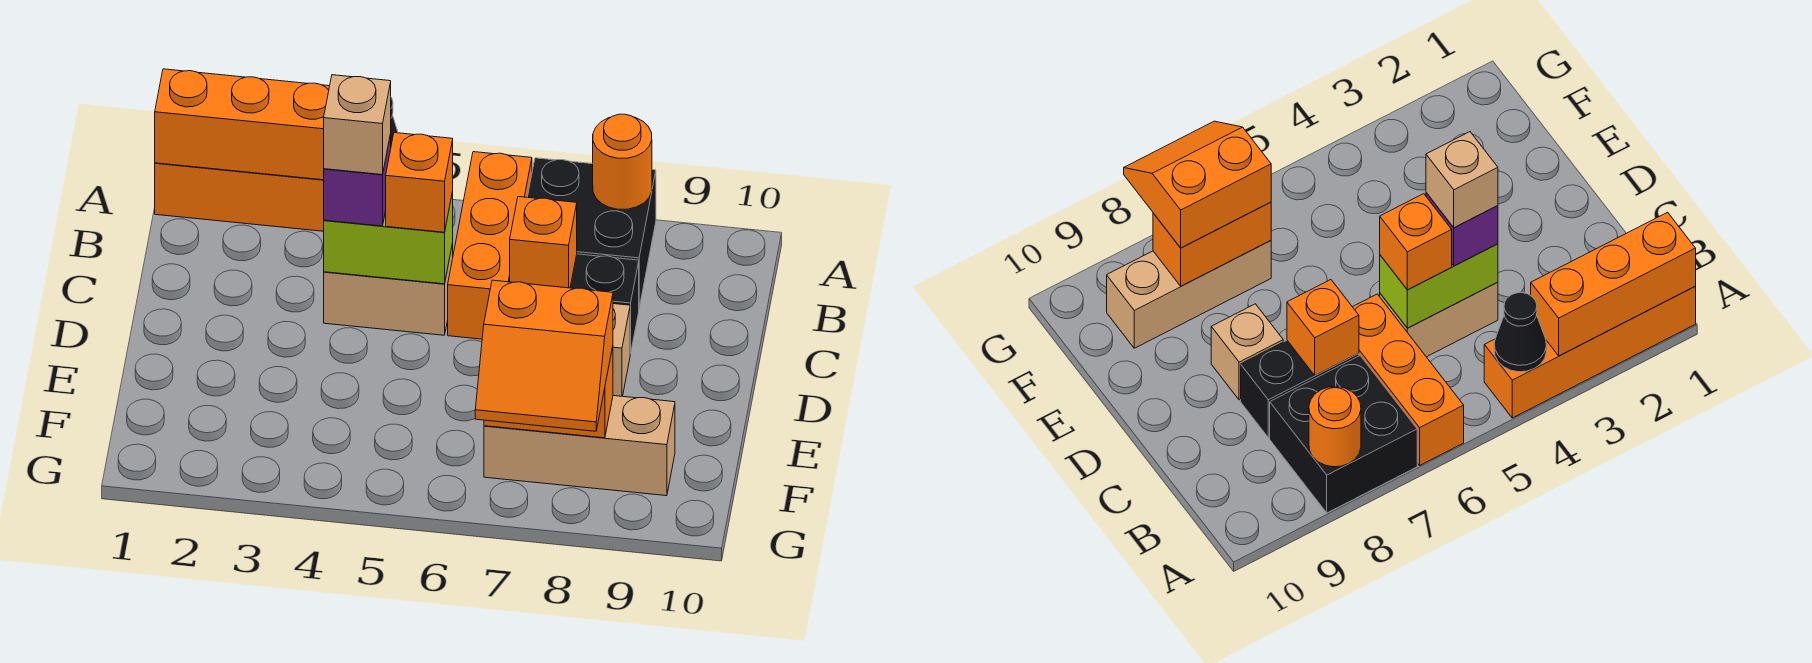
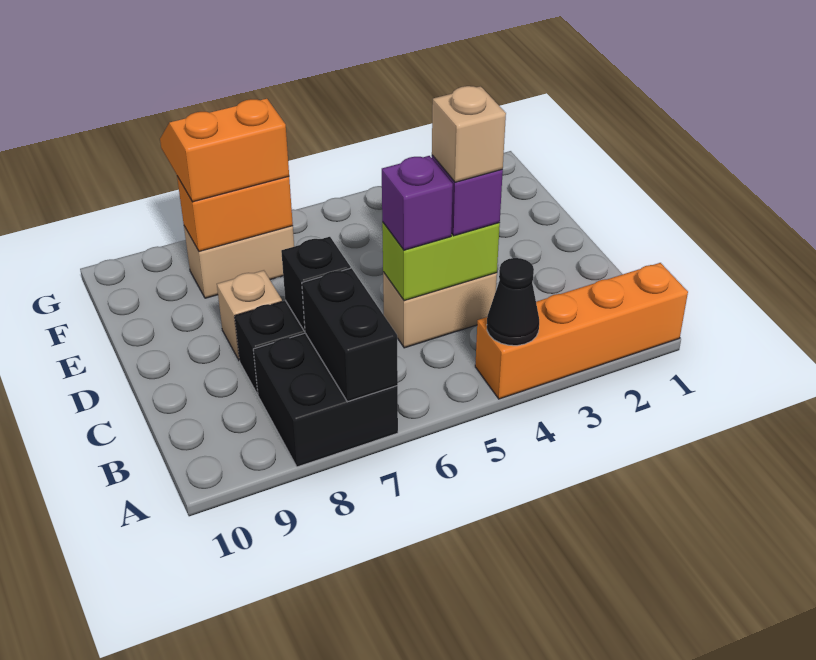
orange brick A1:A3 level 2 -> none
orange brick A6:C6 level 1 -> none
none -> black brick A7:B7 level 2
orange round brick A8 level 2 -> none
orange brick C5 level 3 -> purple brick C5 level 3
orange brick C7 level 2 -> black brick C7 level 2
tan brick F7:F9 level 1 -> tan brick F7:F8 level 1

